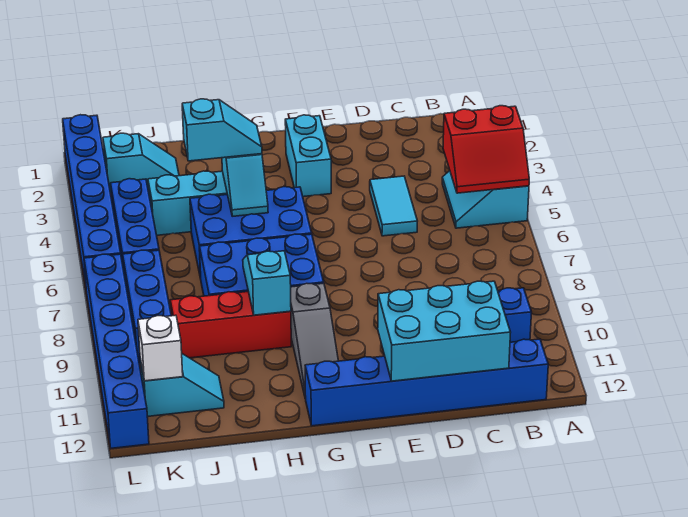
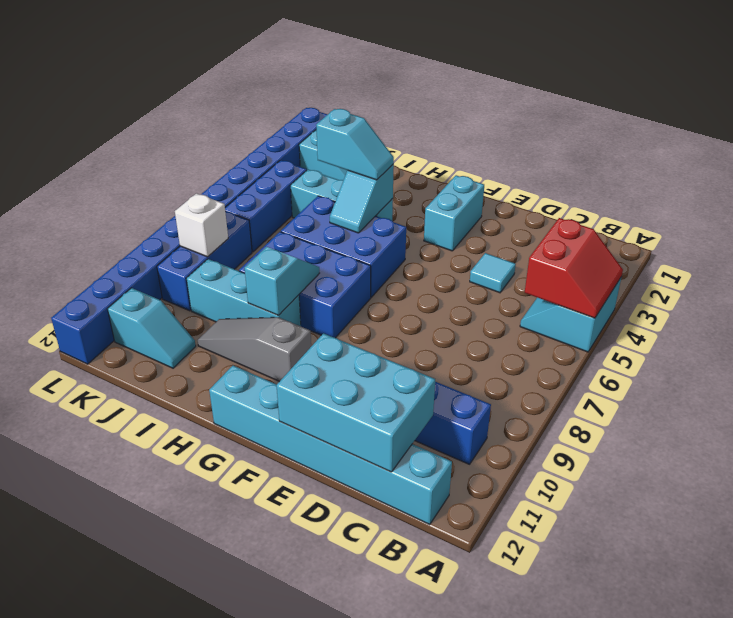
red slope A4:B5 level 2 top 4 -> red slope A4:B5 level 2 top B
blue brick B12:G12 level 1 -> cyan brick B12:G12 level 1
cyan tile D4:D5 level 1 -> cyan tile D4 level 1
grey slope G9:G11 level 1 top 9 -> grey slope G10:I10 level 1 top G
red brick H9:J9 level 1 -> cyan brick H9:J9 level 1
white brick K11 level 2 -> white brick K8 level 2

